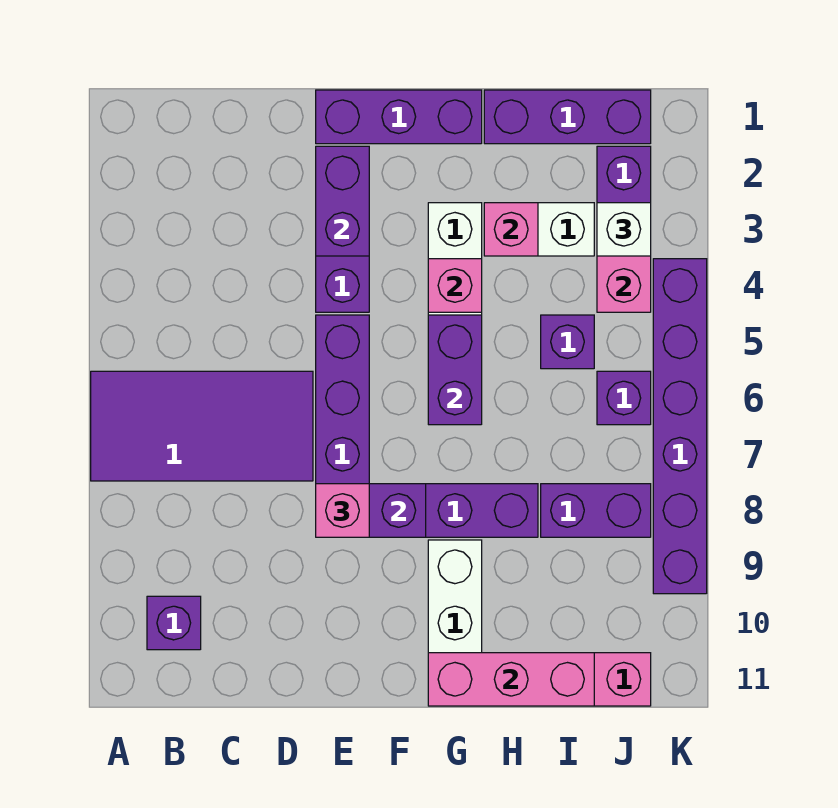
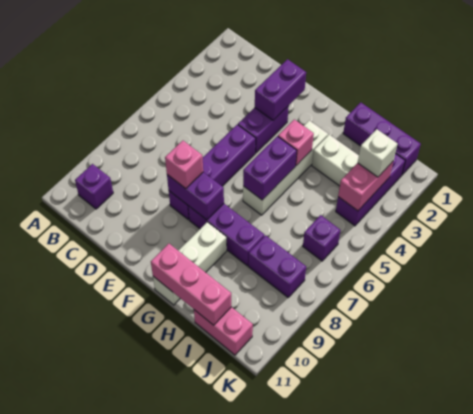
purple tile A6:D7 level 1 -> none
purple brick E1:G1 level 1 -> none
pink brick H3 level 2 -> none
purple brick I5 level 1 -> none
purple brick K4:K9 level 1 -> none

